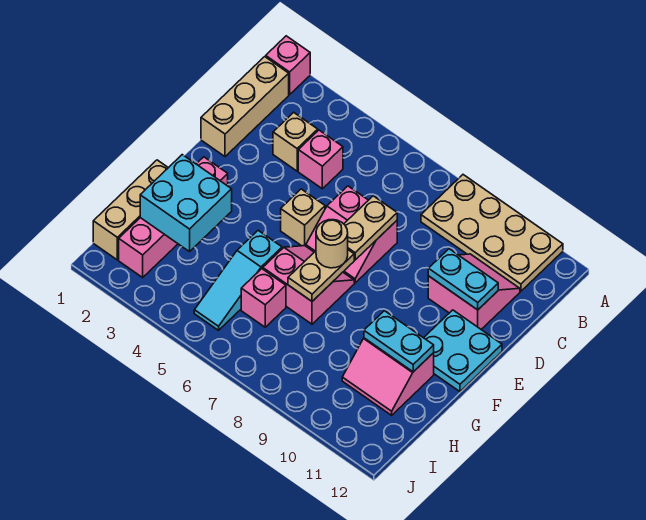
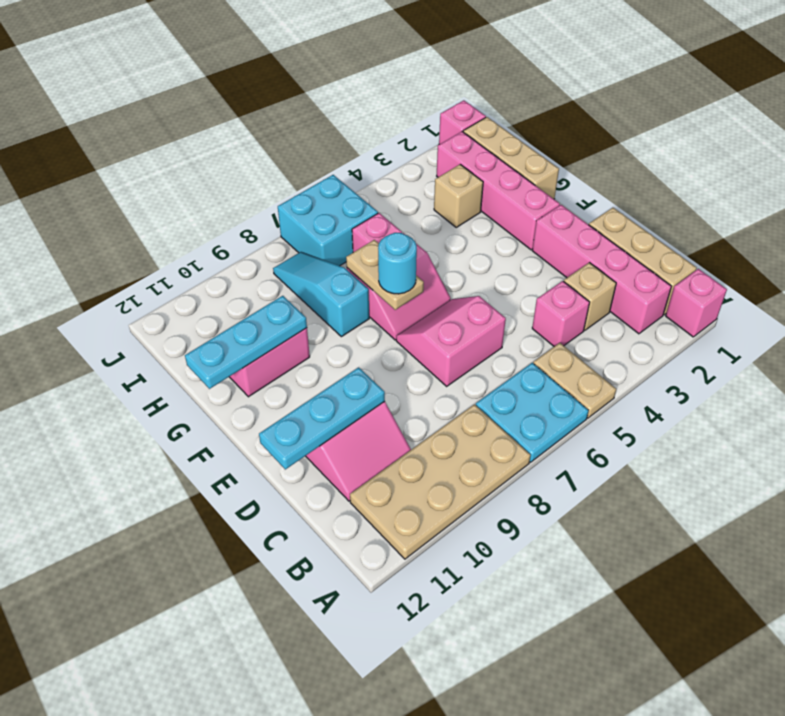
none -> pink brick B2:E2 level 1
tan plate D7:E7 level 2 -> tan plate A5:B5 level 1
cyan plate D10:D11 level 2 -> cyan plate D10:D12 level 2
tan brick E5 level 1 -> tan brick H3 level 1
cyan plate E11:F12 level 1 -> cyan plate A6:B7 level 1
tan round brick F7 level 3 -> cyan round brick F7 level 3
cyan brick G2:H3 level 2 -> cyan brick I6:J7 level 1
cyan slope G5:I5 level 1 top G -> cyan slope G8:I8 level 1 top G
cyan plate G10:G11 level 2 -> cyan plate G10:G12 level 2
none -> pink brick J1 level 1

